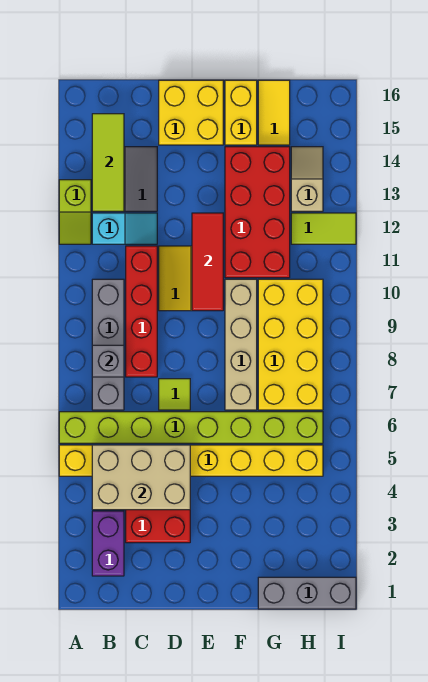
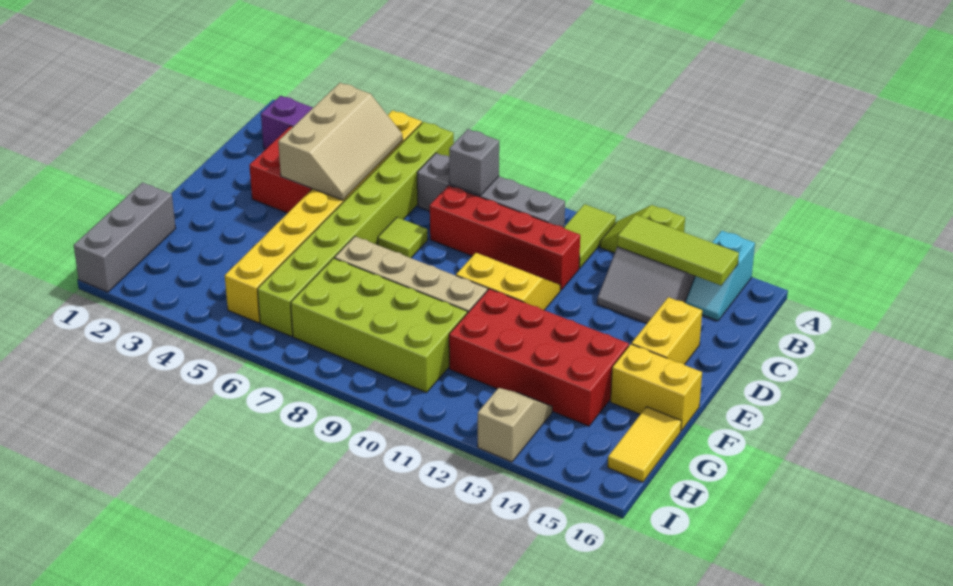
tan brick B4:D5 level 2 -> tan slope B4:D5 level 2 top 4
cyan slope B12:C12 level 1 top B -> cyan slope A15:B15 level 1 top A
yellow brick D15:E16 level 1 -> yellow brick D15:E15 level 1
red tile E10:E12 level 2 -> none
yellow brick G7:H10 level 1 -> lime brick G7:H10 level 1
yellow tile G15:G16 level 1 -> yellow tile G16:H16 level 1
lime tile H12:I12 level 1 -> lime tile A11:B11 level 1
tan slope H13:H14 level 1 top 13 -> tan slope H13:I13 level 1 top I

